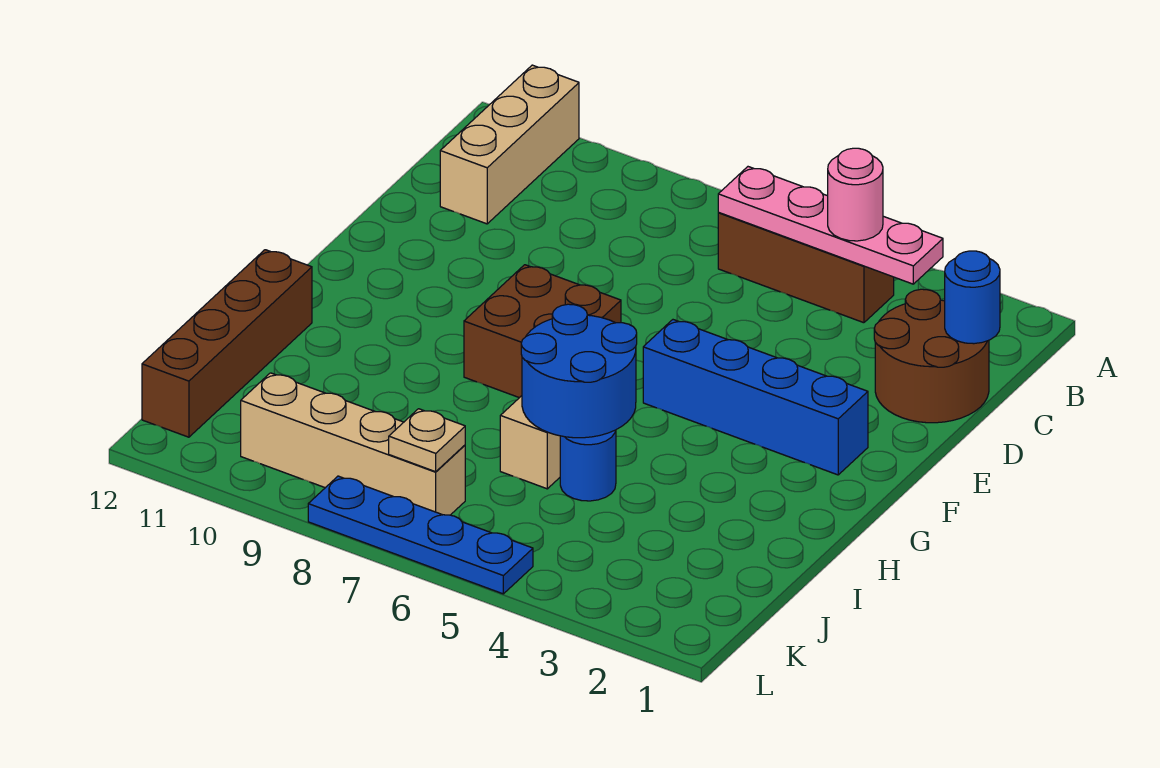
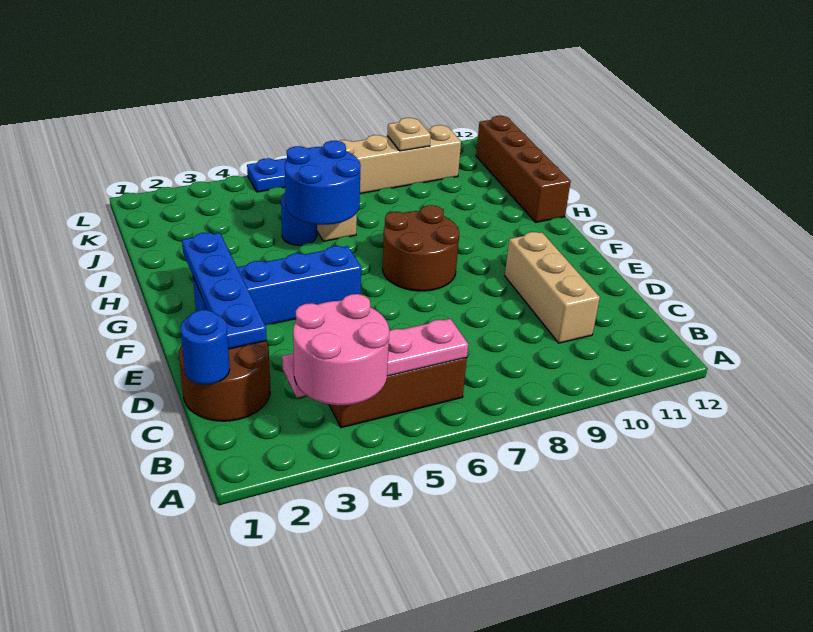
tan brick A11:C11 level 1 -> tan brick C10:E10 level 1
pink round brick B4 level 3 -> pink round brick A3:B4 level 3
none -> blue plate D2:G2 level 2
brown brick F7:G8 level 1 -> brown round brick F7:G8 level 1
tan plate K7 level 2 -> tan plate K9 level 2

